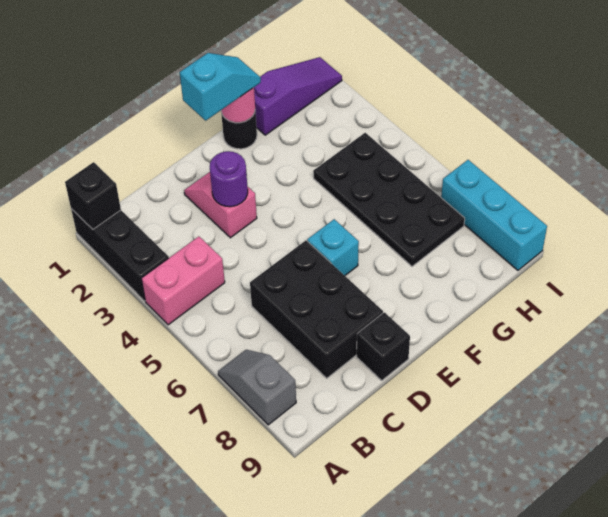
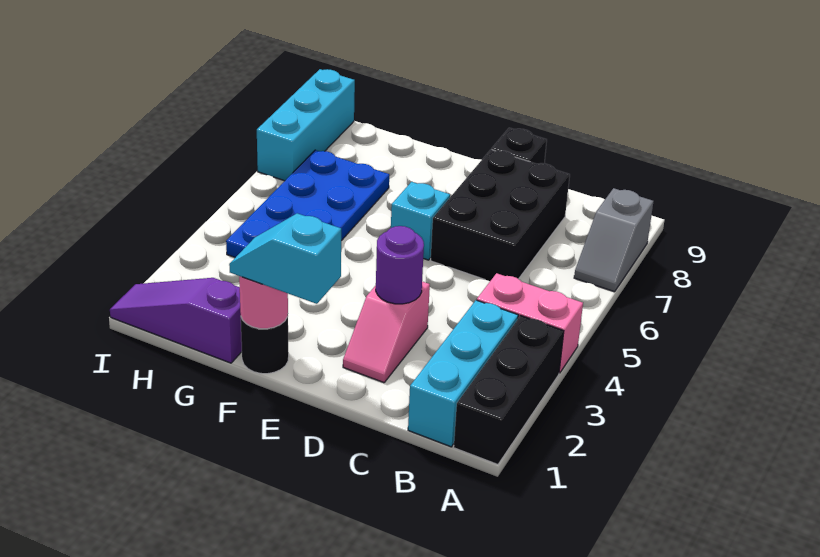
black brick A1 level 2 -> none
none -> cyan brick B1:B3 level 1
black plate G4:H7 level 1 -> blue plate G4:H7 level 1

